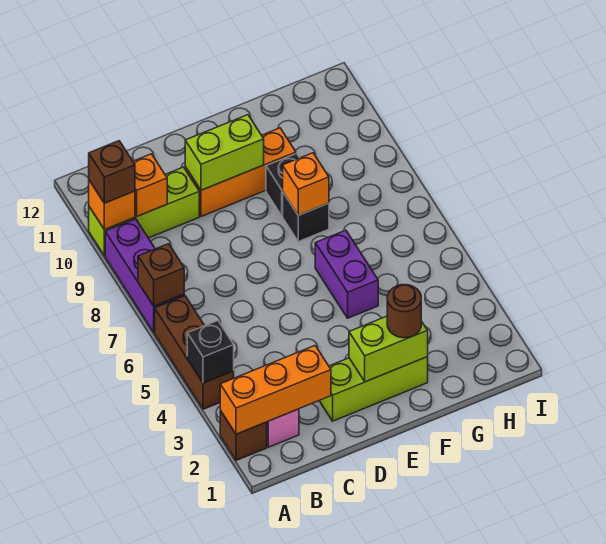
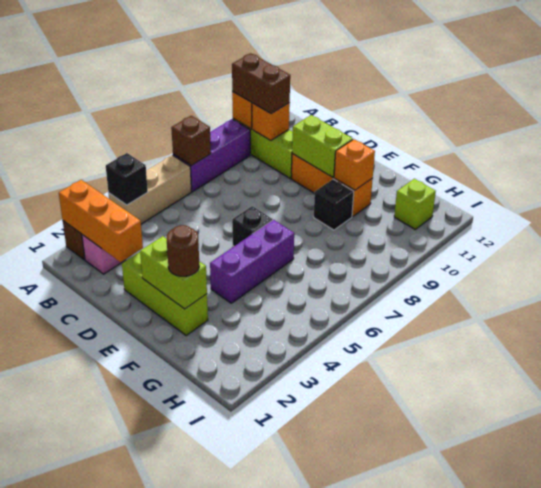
brown brick A4:A6 level 1 -> tan brick A4:A6 level 1
brown brick A10 level 3 -> brown brick A10:B10 level 3
purple brick F5:F6 level 1 -> purple brick F4:F6 level 1
black brick F8 level 1 -> black brick E6 level 1
orange brick F8 level 2 -> orange brick F10 level 2
none -> lime brick H11 level 1

